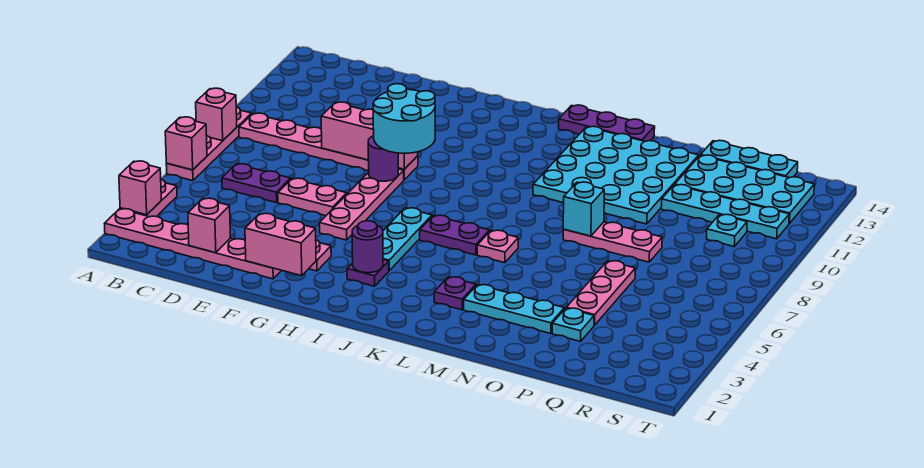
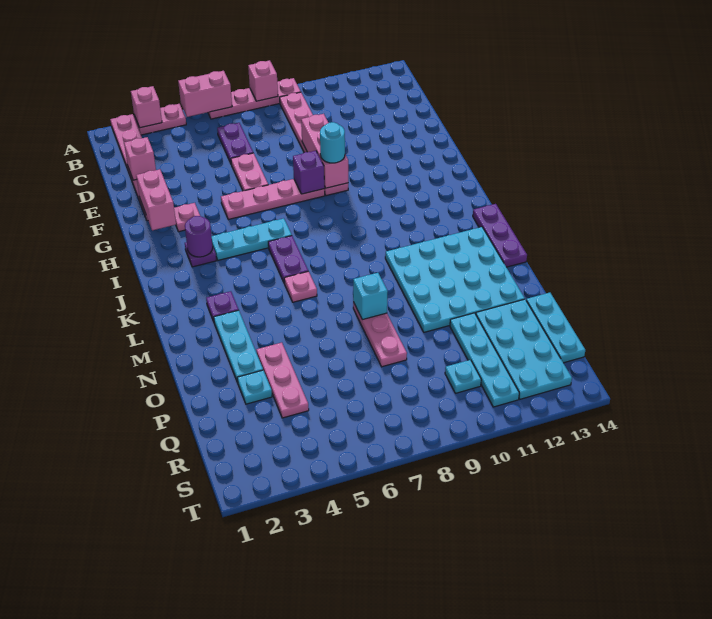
pink brick A6 level 2 -> pink brick A5:A6 level 2
purple round brick G8 level 2 -> purple brick G8 level 2
cyan round brick G8:H9 level 3 -> cyan round brick G9 level 3
pink plate P4:P6 level 1 -> pink plate O4:Q4 level 1

